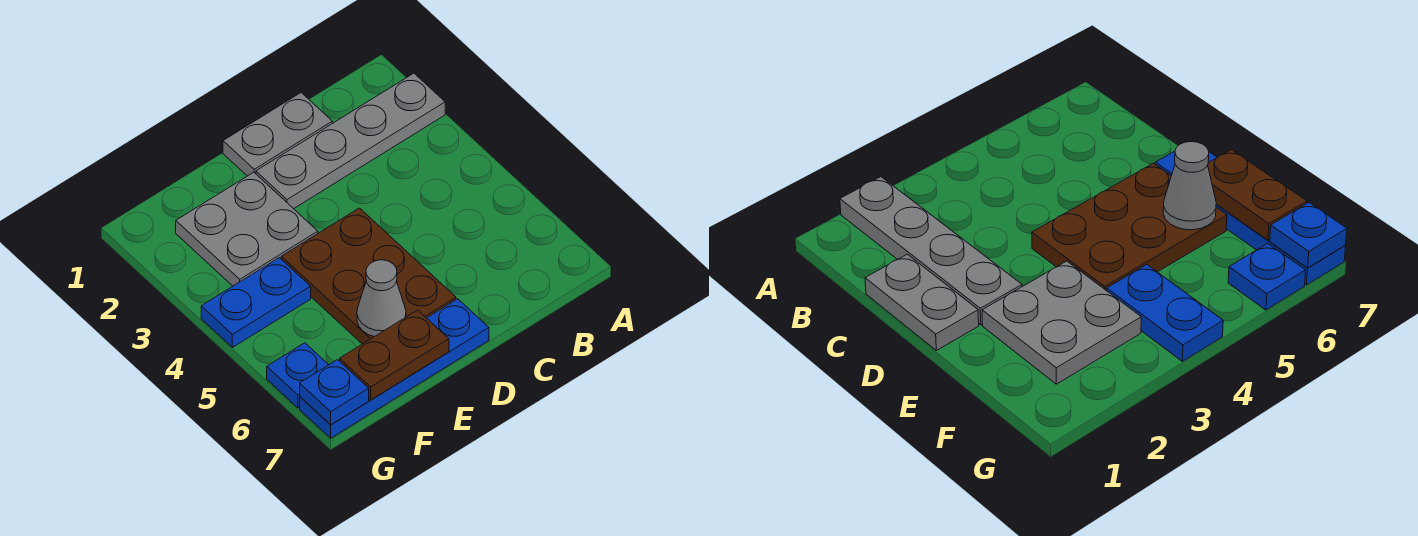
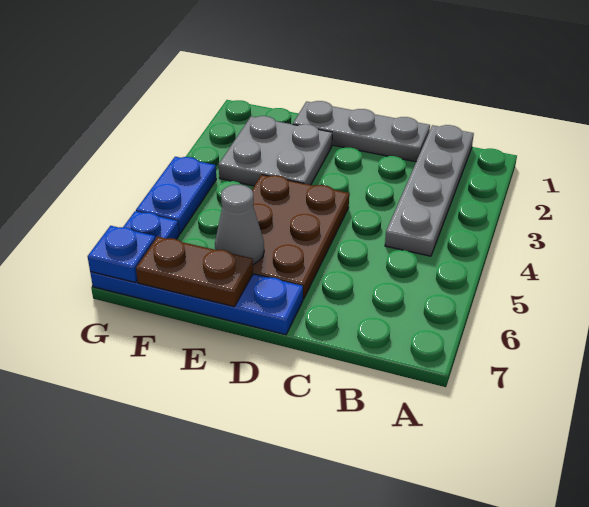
grey plate A2:D2 level 1 -> grey plate B1:B4 level 1
grey plate C1:D1 level 1 -> grey plate C1:E1 level 1
blue plate F4:G4 level 1 -> blue plate G4:G5 level 1

